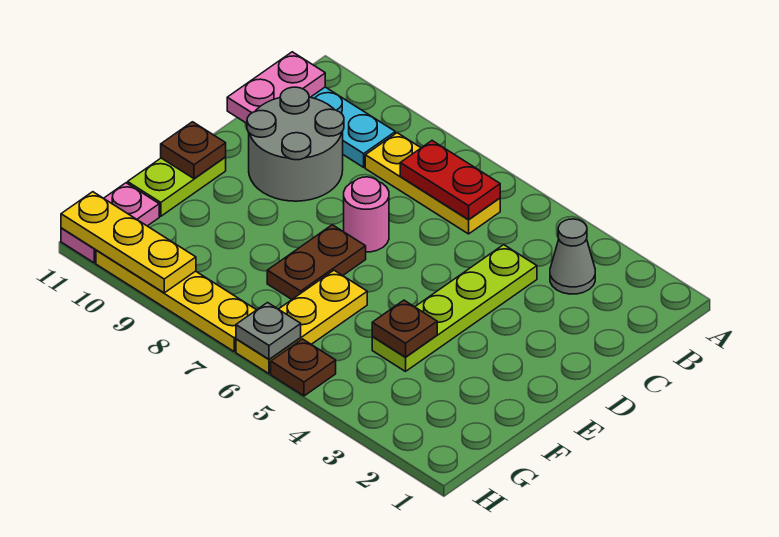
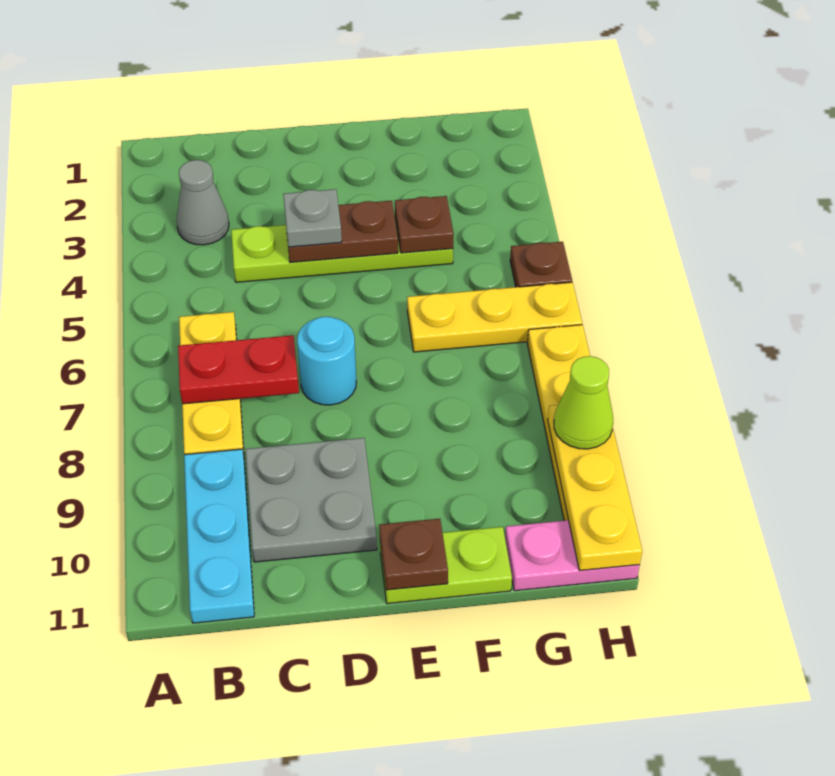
red plate B6:B7 level 2 -> red plate B7:C7 level 2
pink plate B11:C11 level 2 -> none
grey round brick C9:D10 level 1 -> grey plate C9:D10 level 1
pink round brick D7 level 1 -> cyan round brick D7 level 1
brown plate E7:F7 level 1 -> brown plate D4:E4 level 2
grey plate H6 level 2 -> grey plate D4 level 3
none -> lime cone H9 level 3

